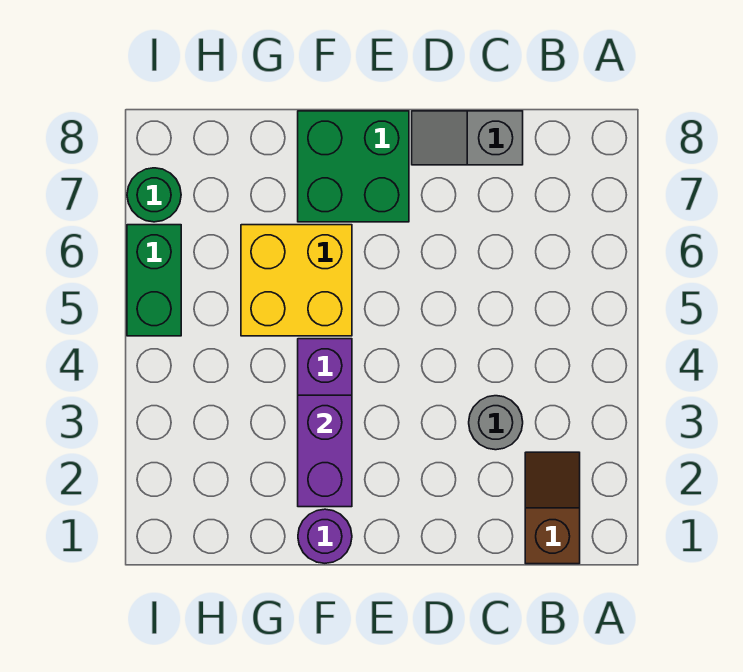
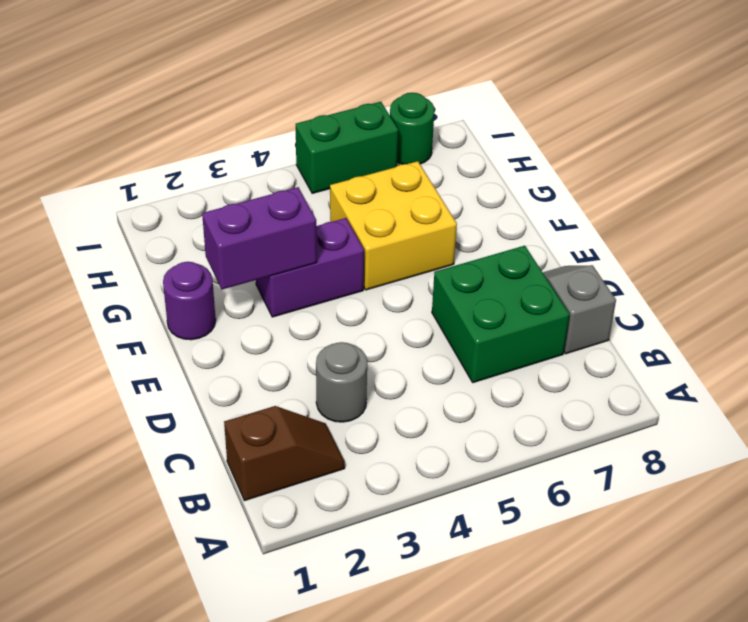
green brick E7:F8 level 1 -> green brick C6:D7 level 1

